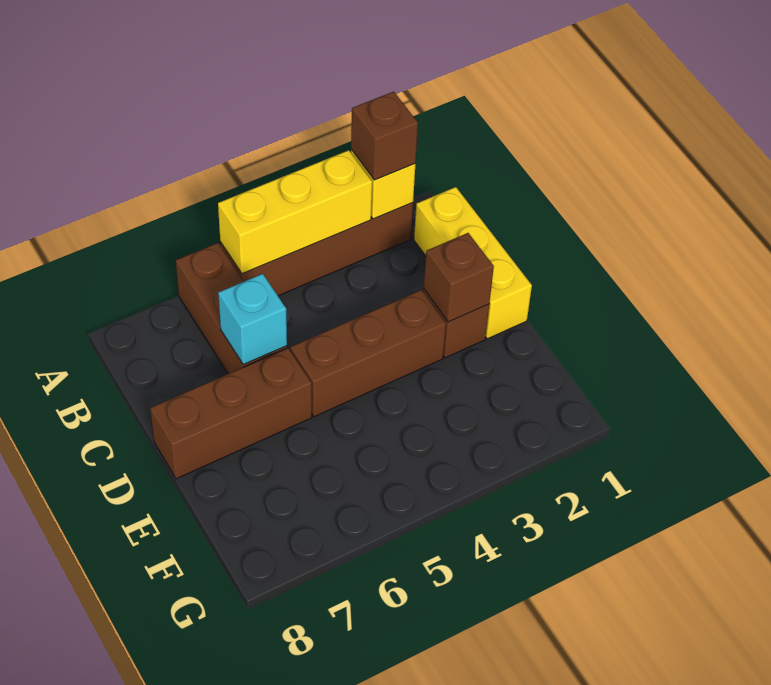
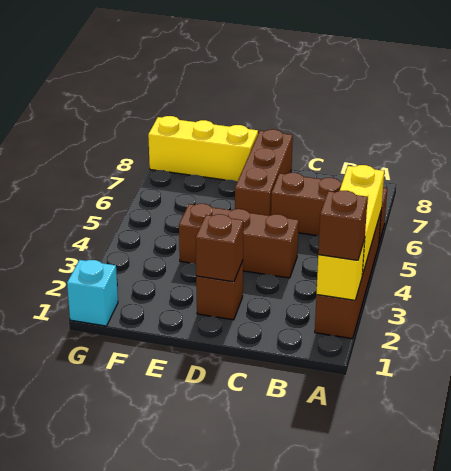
yellow brick B1:D1 level 1 -> yellow brick E8:G8 level 1
cyan brick C6 level 2 -> cyan brick G1 level 1
brown brick D3:D5 level 1 -> brown brick C4:E4 level 1

